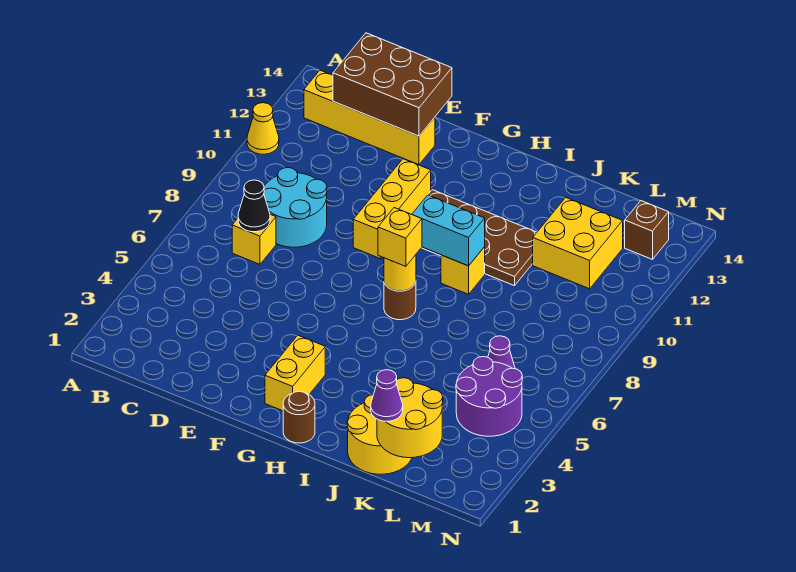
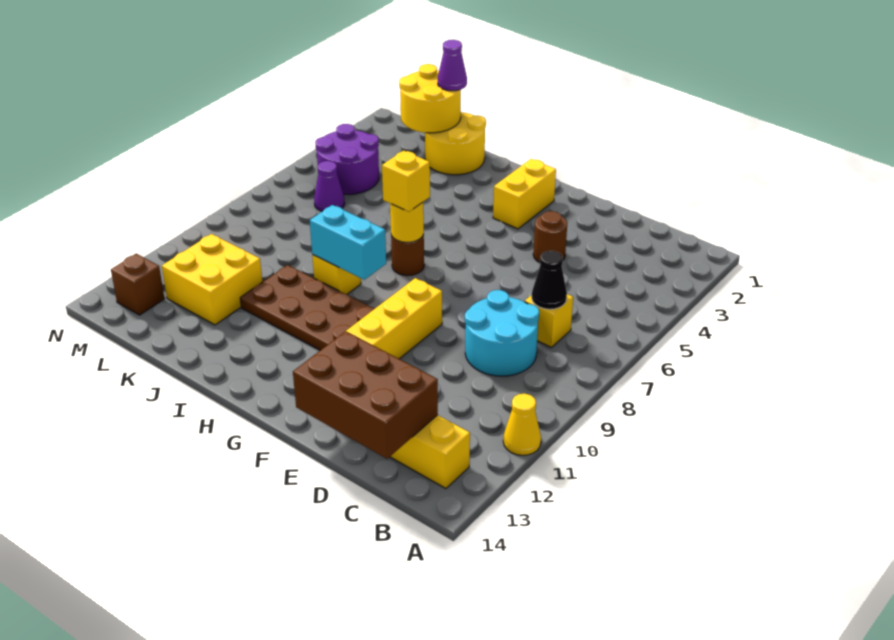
brown round brick H1 level 1 -> brown round brick E4 level 1

